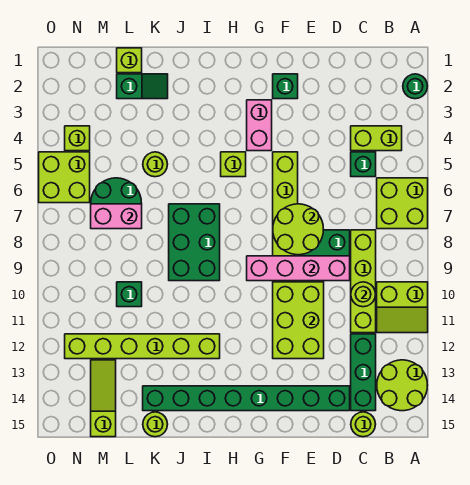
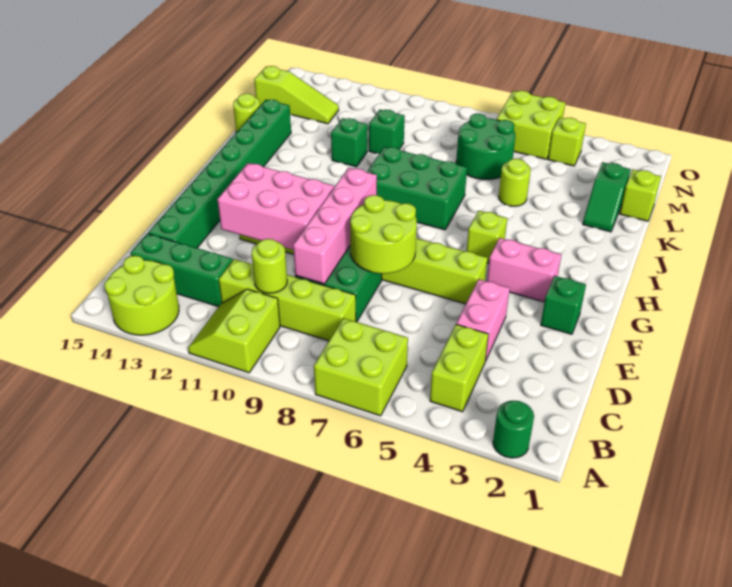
green brick C5 level 1 -> green brick K11 level 1
lime round brick C15 level 1 -> none
lime brick E10:F12 level 2 -> pink brick E10:F12 level 2
lime brick I12:N12 level 1 -> none
pink brick L7:M7 level 2 -> pink brick D4:E4 level 1

